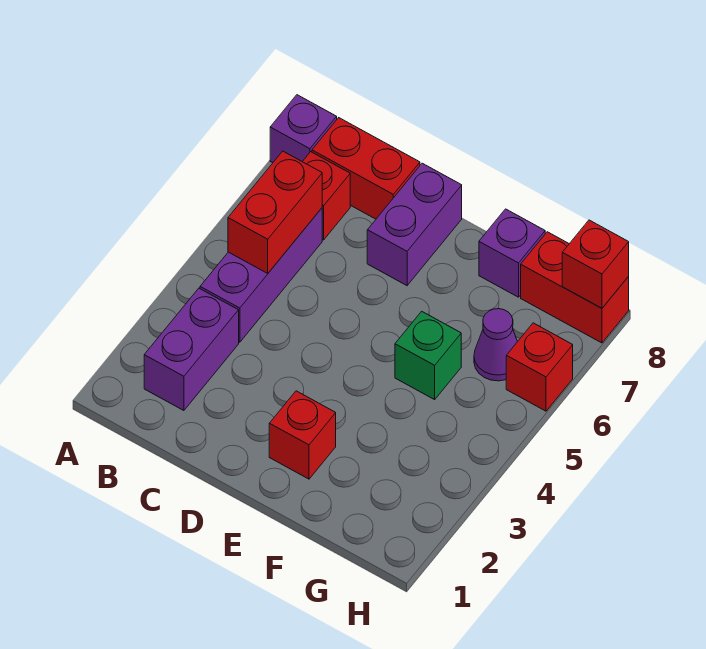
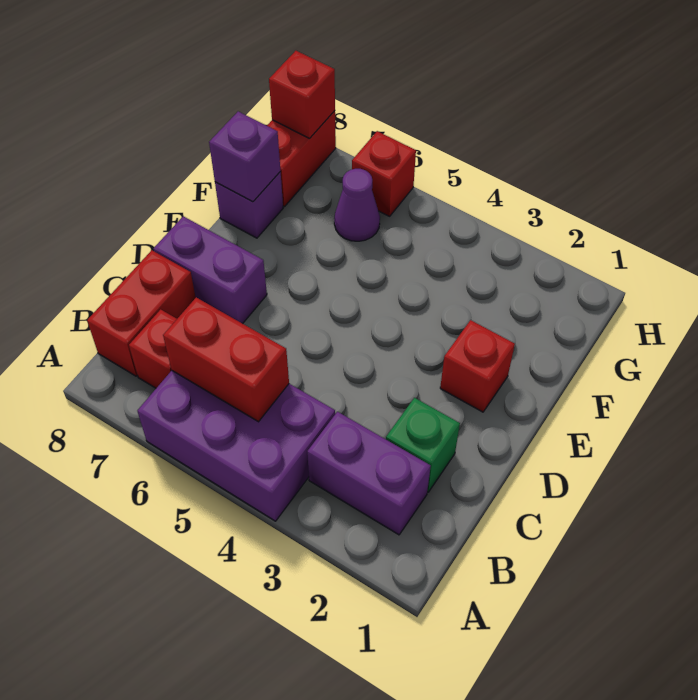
purple brick A8 level 1 -> purple brick F8 level 2
purple brick B4:B6 level 1 -> purple brick A4:B6 level 1
green brick F5 level 1 -> green brick C2 level 1

